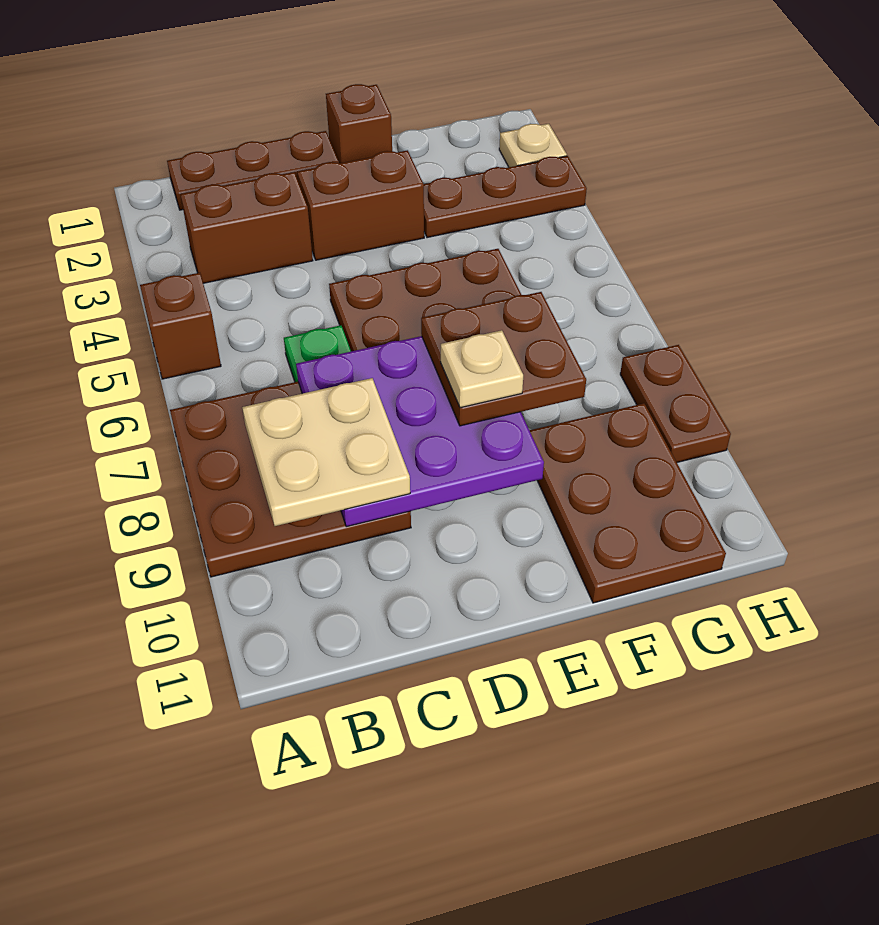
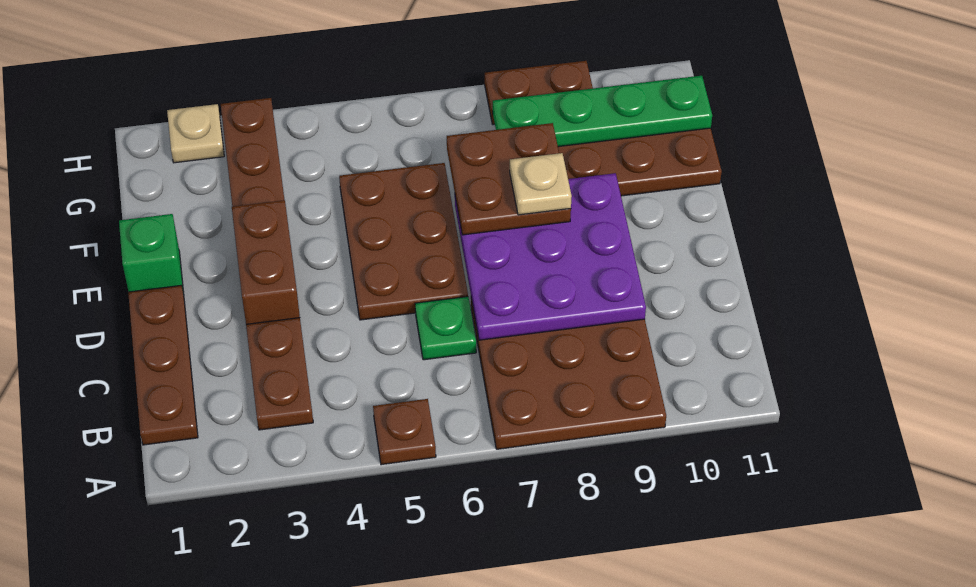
brown brick A5 level 1 -> brown plate A5 level 1
brown brick B3:C3 level 1 -> brown plate B3:C3 level 1
tan plate B8:C9 level 3 -> none
brown brick E1 level 1 -> green brick E1 level 1
none -> green plate G8:G11 level 2

